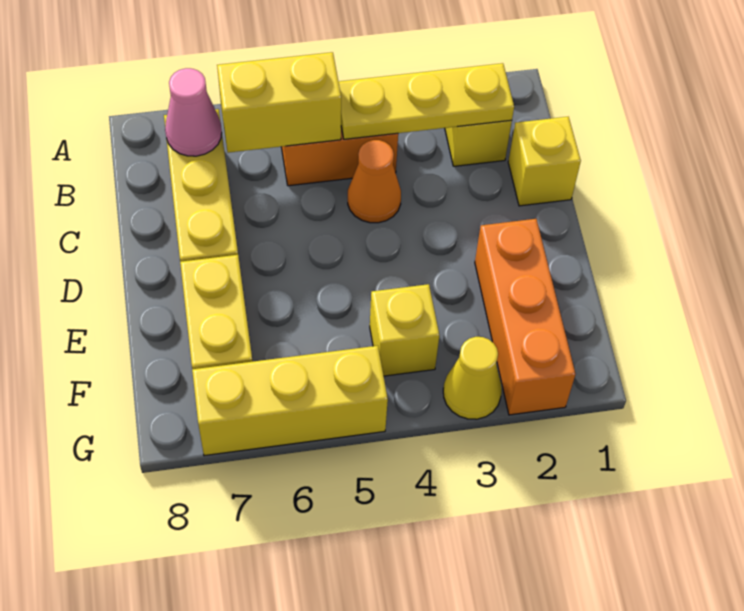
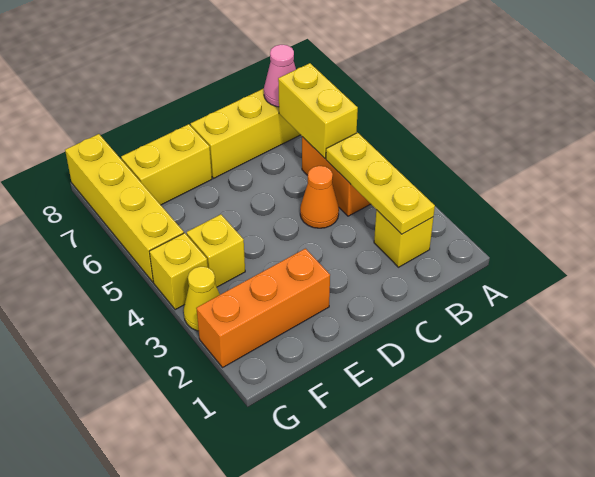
yellow brick C1 level 1 -> yellow brick G4 level 1
yellow brick G5:G7 level 1 -> yellow brick G5:G8 level 1

